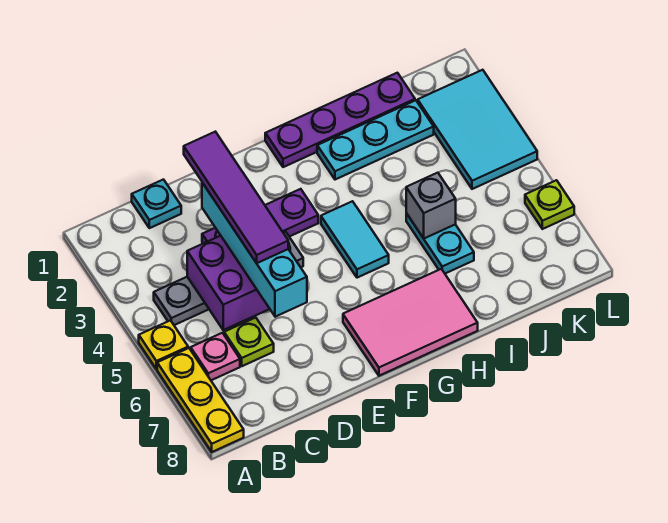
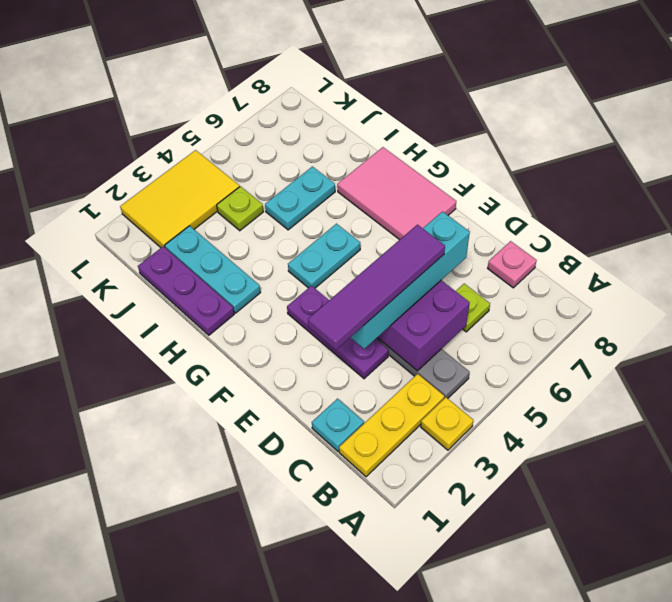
yellow plate A5 level 1 -> yellow plate A3 level 1
yellow plate A6:A8 level 1 -> yellow plate B1:B3 level 1
pink plate B6 level 1 -> pink plate C8 level 1
purple plate G1:J1 level 1 -> purple plate H1:J1 level 1
cyan tile G4:G5 level 1 -> cyan plate G4:G5 level 1
grey brick I5 level 2 -> none
cyan tile K2:L4 level 1 -> yellow tile K2:L4 level 1
lime plate L6 level 1 -> lime plate J4 level 1

